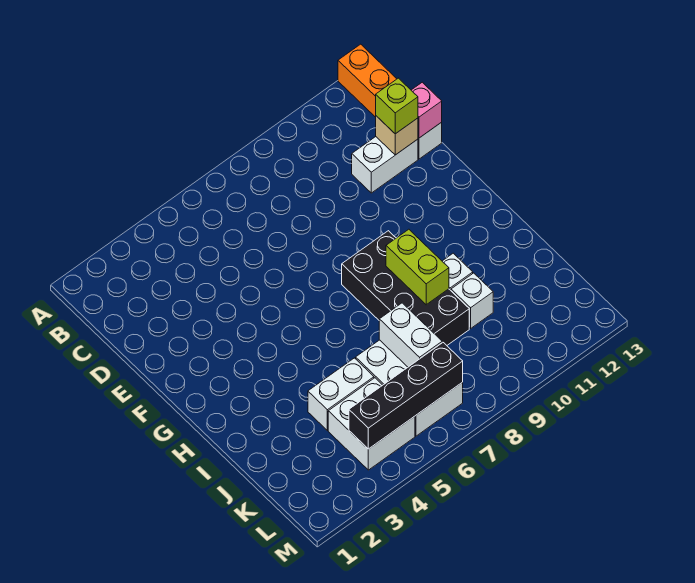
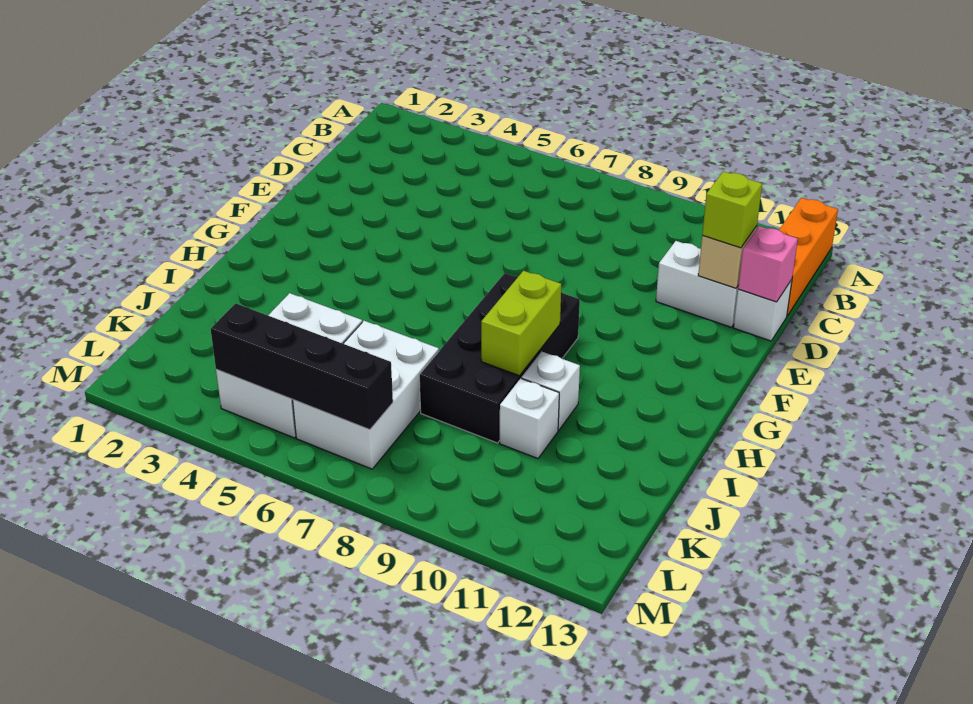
white brick J7:K7 level 2 -> none

